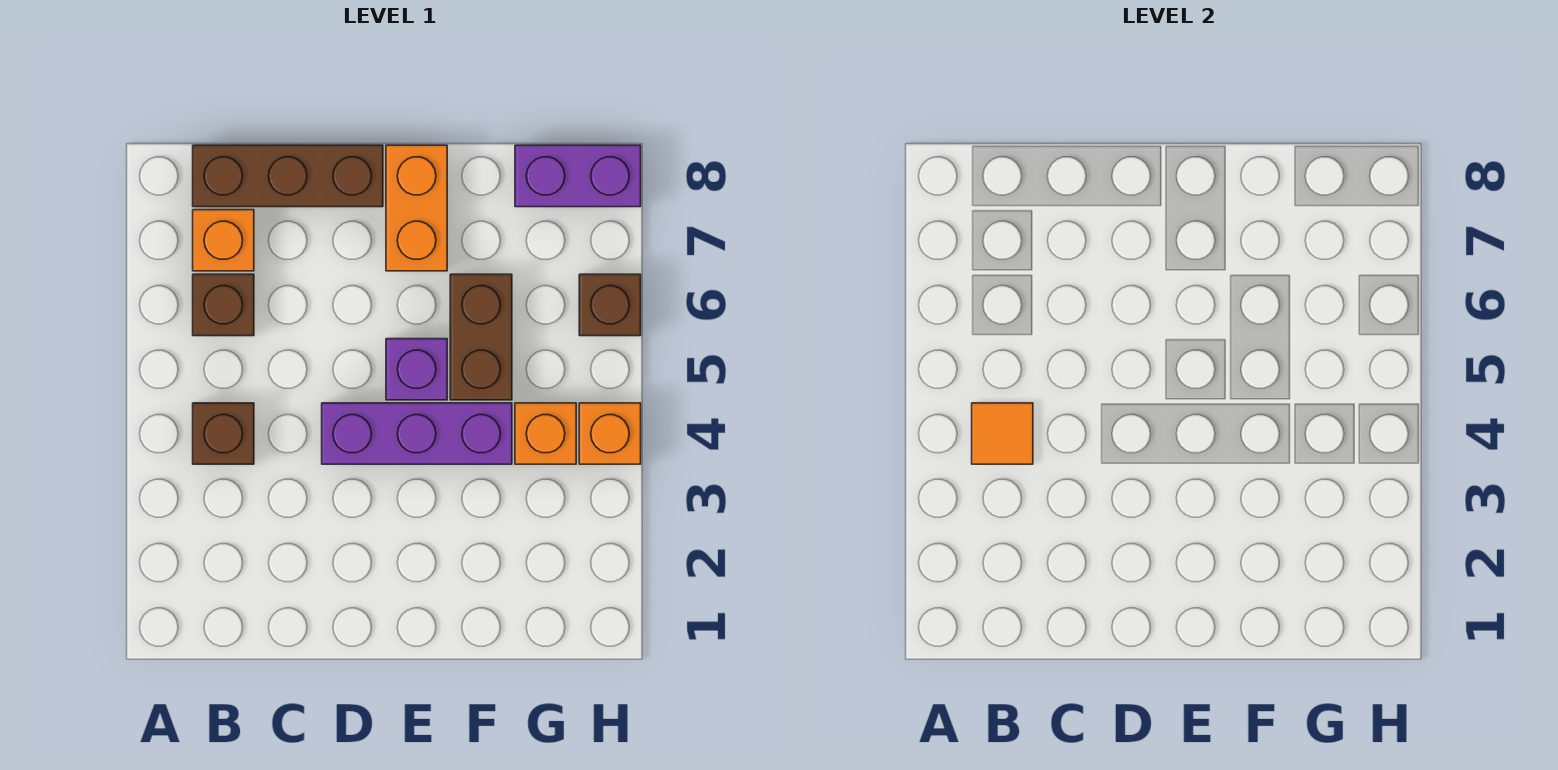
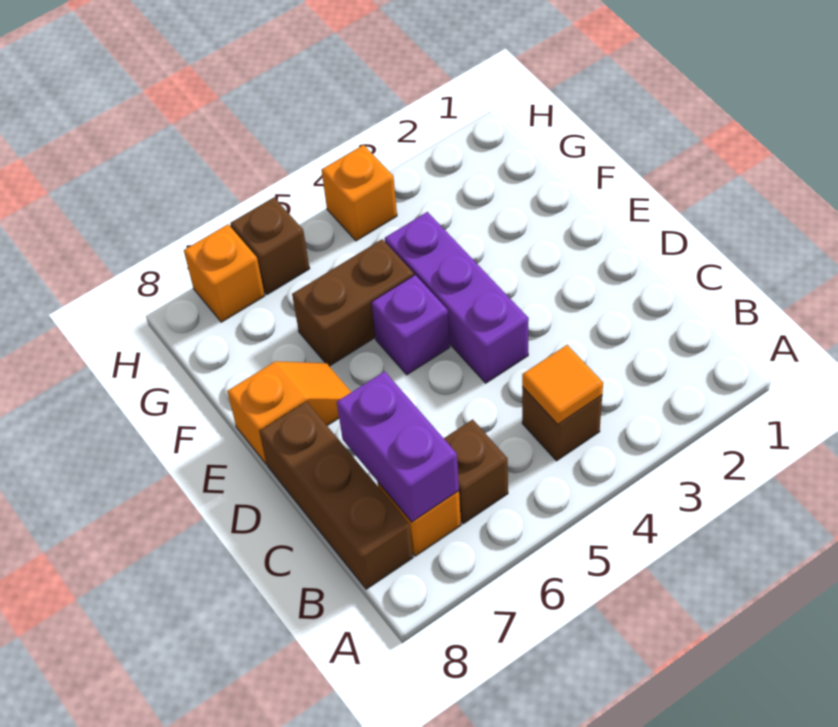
orange brick E7:E8 level 1 -> orange slope E7:E8 level 1 top 8
orange brick G4 level 1 -> orange brick H7 level 1
purple brick G8:H8 level 1 -> purple brick B7:C7 level 2

